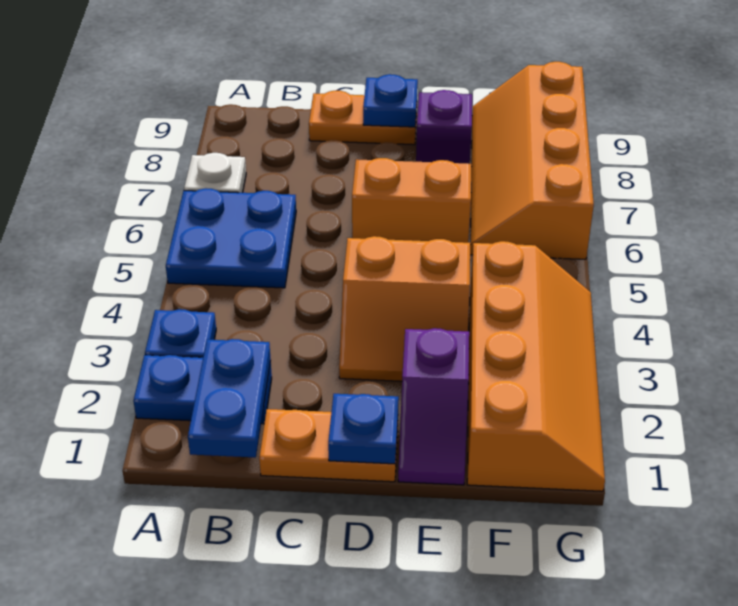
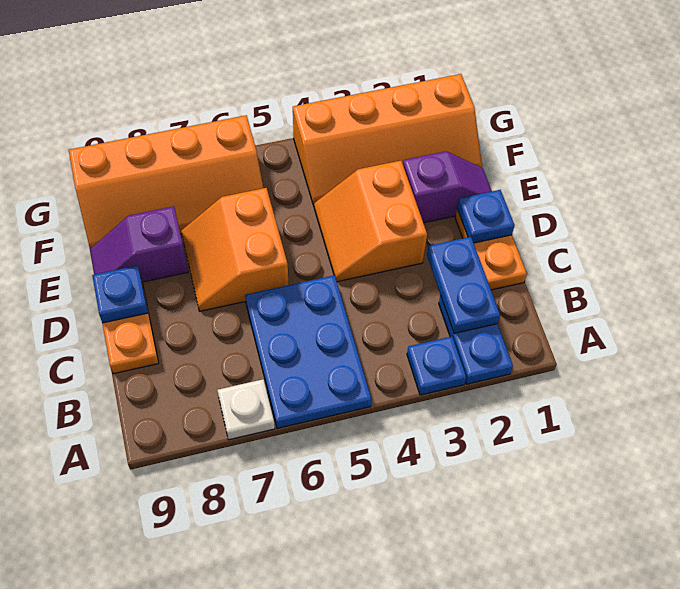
blue plate A5:B6 level 1 -> blue plate A5:C6 level 1
blue plate B1:B2 level 2 -> blue plate B2:C2 level 2
orange slope D3:E4 level 1 top 4 -> orange slope D3:E4 level 1 top 3
orange slope F1:G4 level 1 top F -> orange slope F1:G4 level 1 top G

